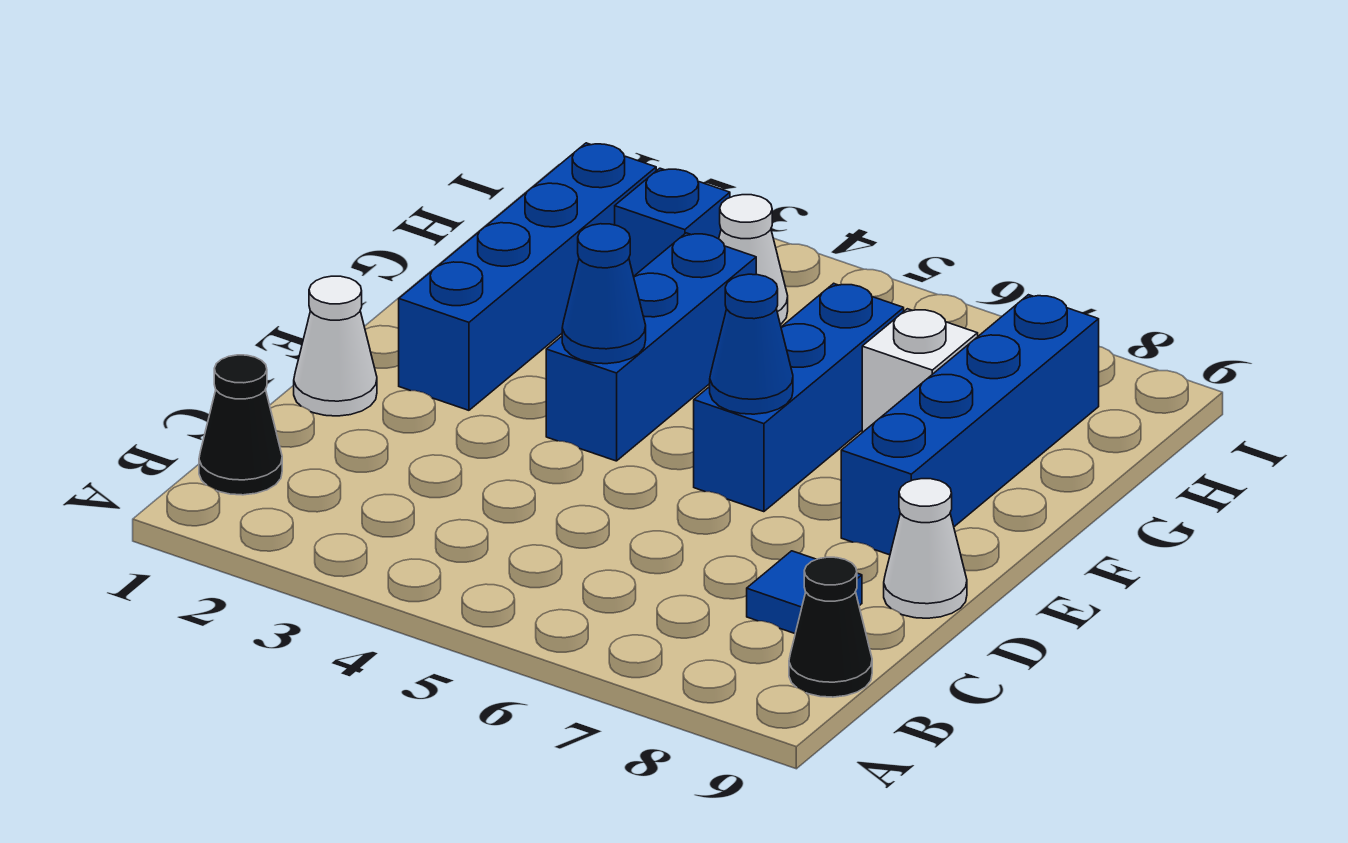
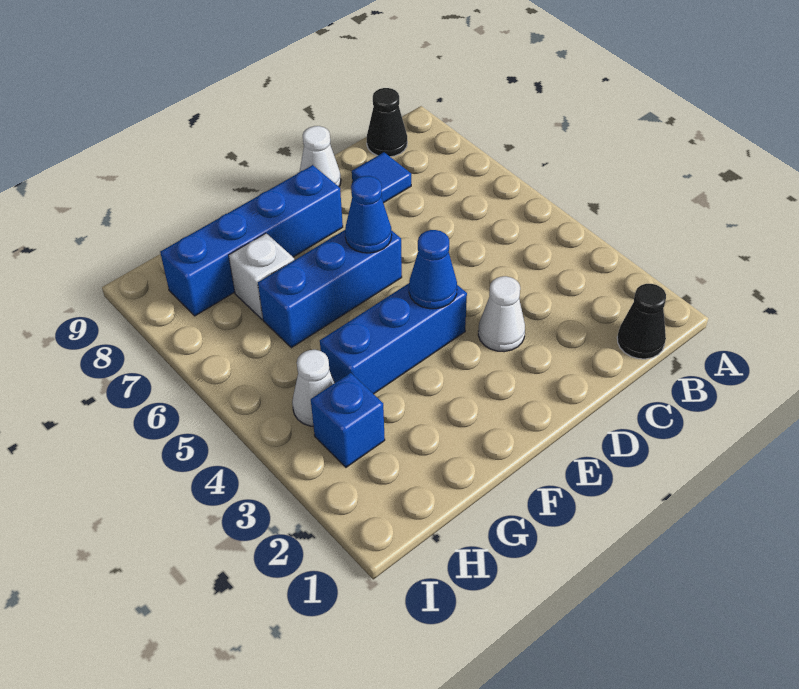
white cone D1 level 1 -> white cone D3 level 1
blue brick E2:H2 level 1 -> none

